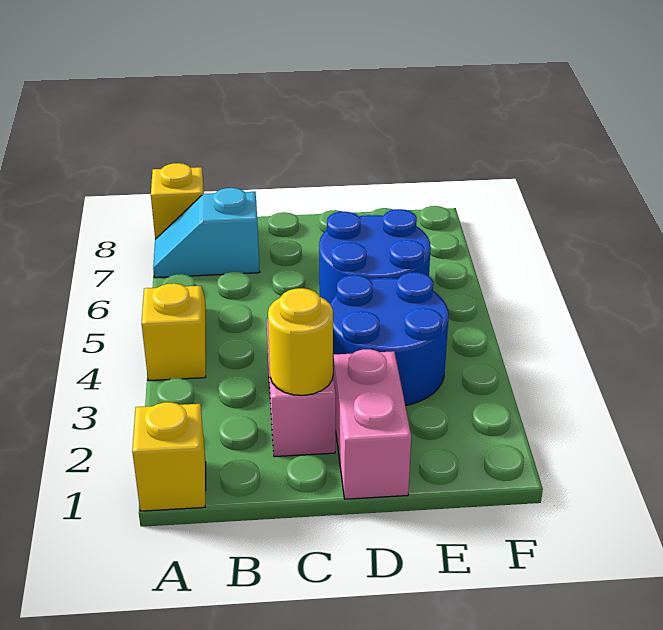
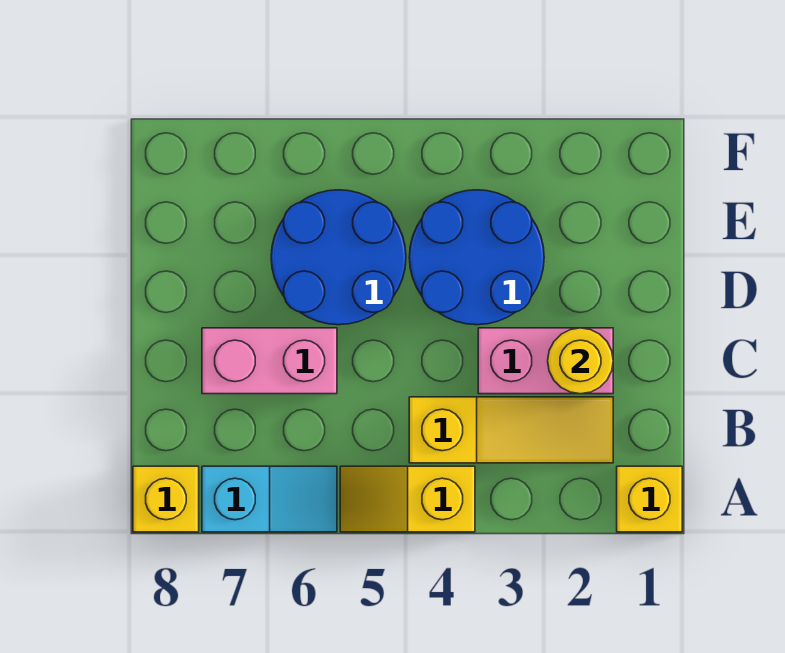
cyan slope A7:B7 level 1 top B -> cyan slope A6:A7 level 1 top 7
none -> yellow slope B2:B4 level 1 top 4
pink brick D1:D2 level 1 -> pink brick C6:C7 level 1

